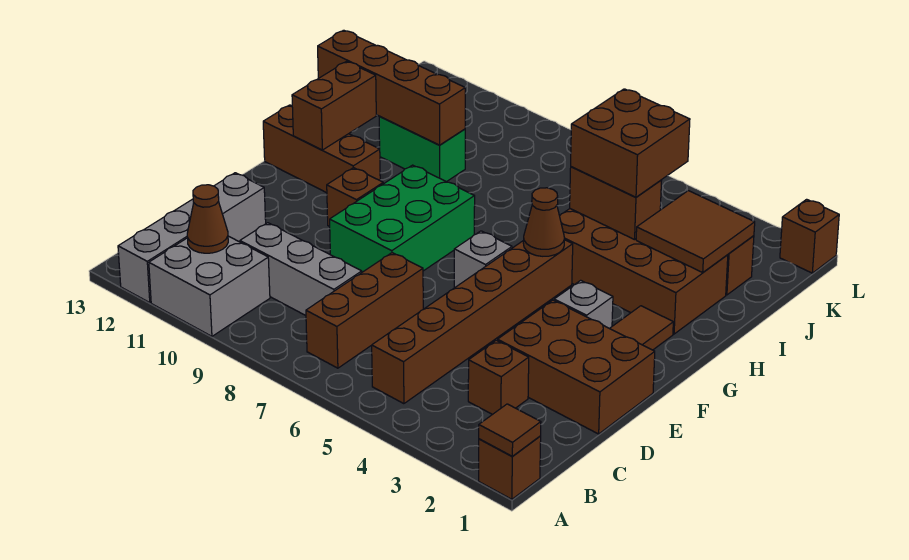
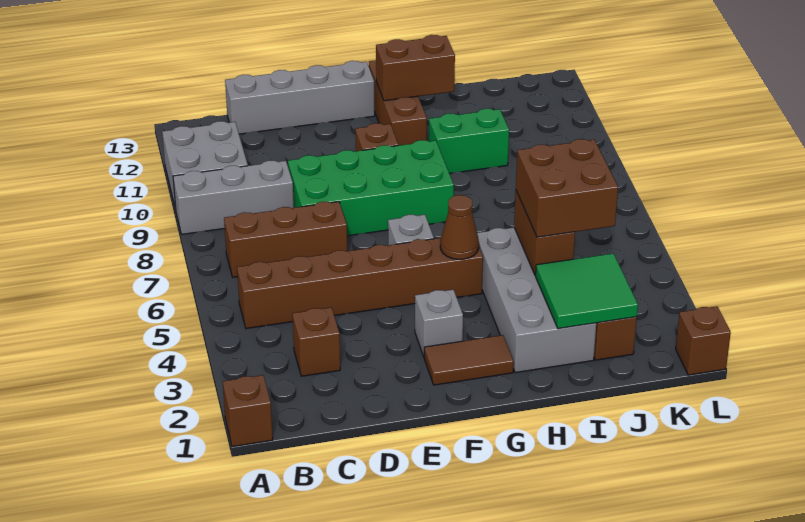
brown tile A1 level 2 -> none
grey brick A12:D12 level 1 -> grey brick C13:F13 level 1
brown cone B11 level 2 -> none
grey brick C8:C10 level 1 -> grey brick A9:C9 level 1
brown brick D1:E3 level 1 -> none
green brick E8:G9 level 1 -> green brick D8:G9 level 1
brown brick H2:I5 level 1 -> grey brick H2:I5 level 1
brown tile I2:J3 level 2 -> green tile I2:J3 level 2
green brick I10:I11 level 1 -> green brick H10:I10 level 1
brown brick I10:I13 level 2 -> none

